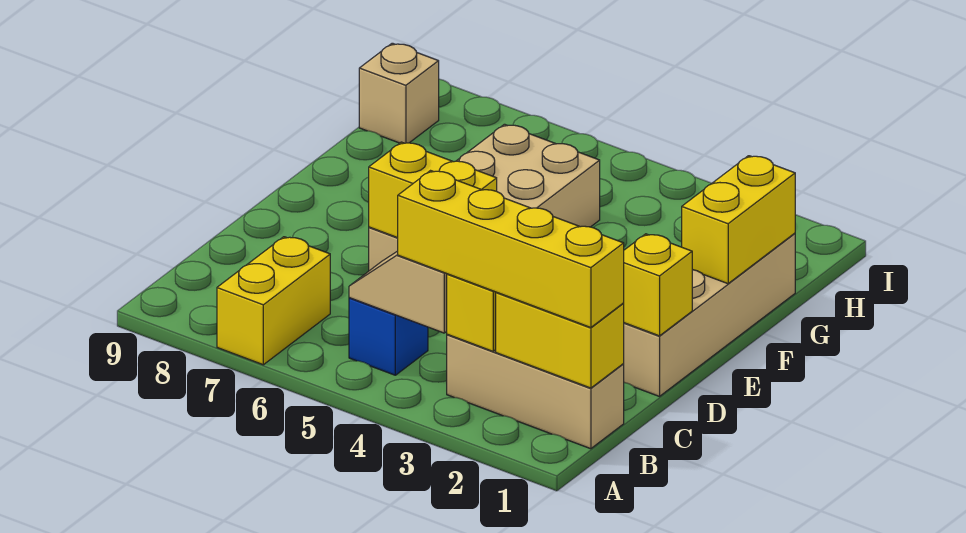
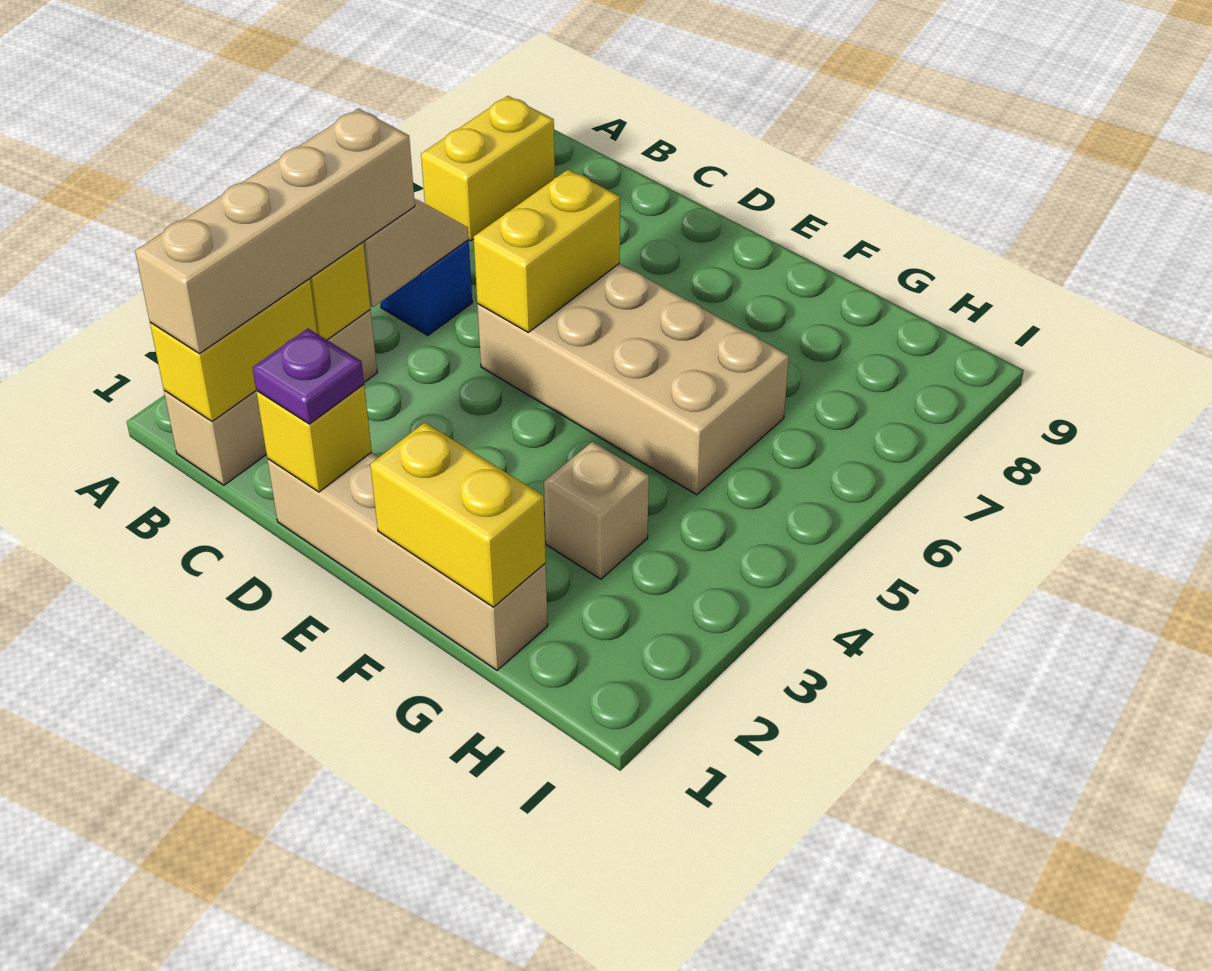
yellow brick A7:B7 level 1 -> yellow brick A7:A8 level 1
yellow brick B1:B4 level 3 -> tan brick B1:B4 level 3
none -> purple plate D1 level 3
tan brick H9 level 1 -> tan brick G3 level 1

